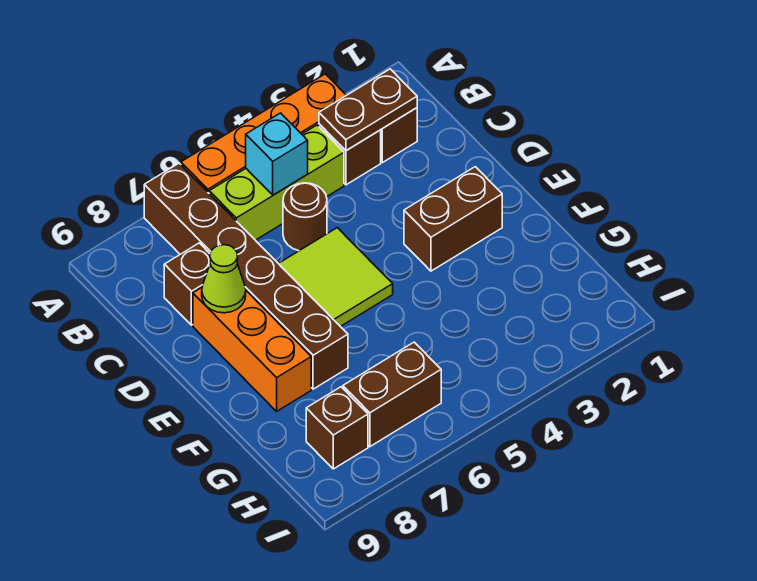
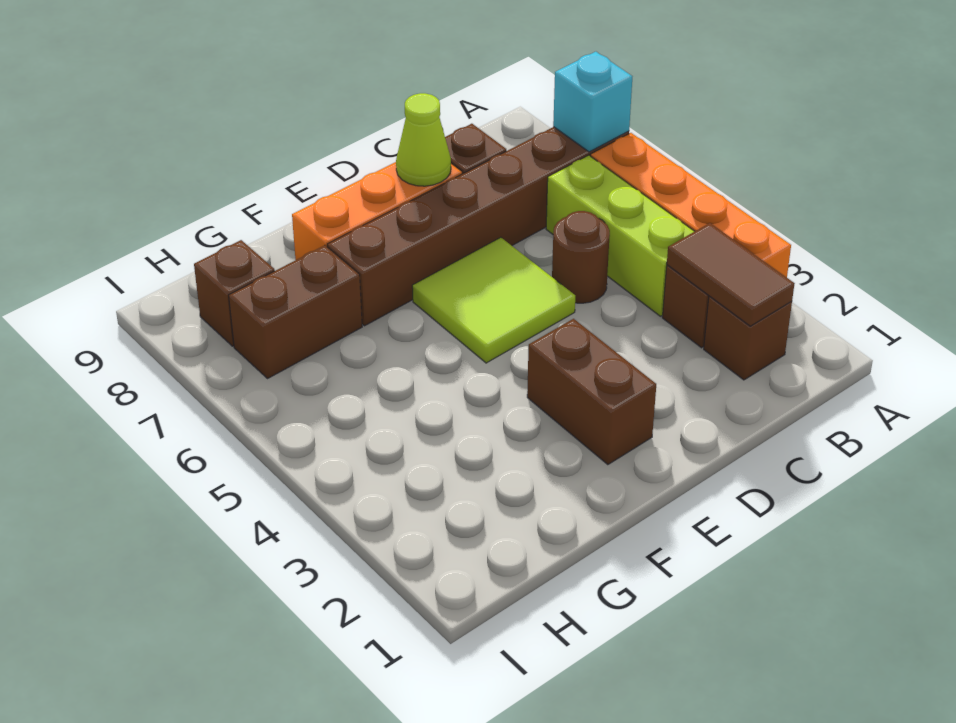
brown plate B2:B3 level 2 -> brown tile B2:B3 level 2
cyan brick B5 level 2 -> cyan brick A7 level 2
brown brick H6:H7 level 1 -> brown brick G7:H7 level 1

